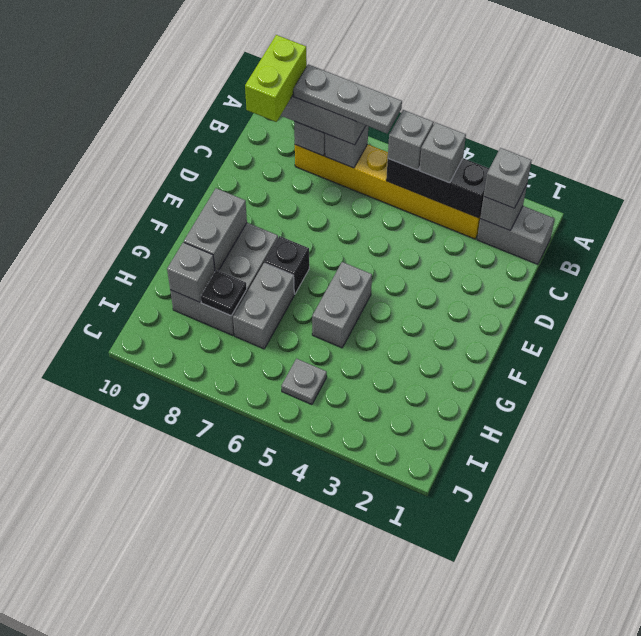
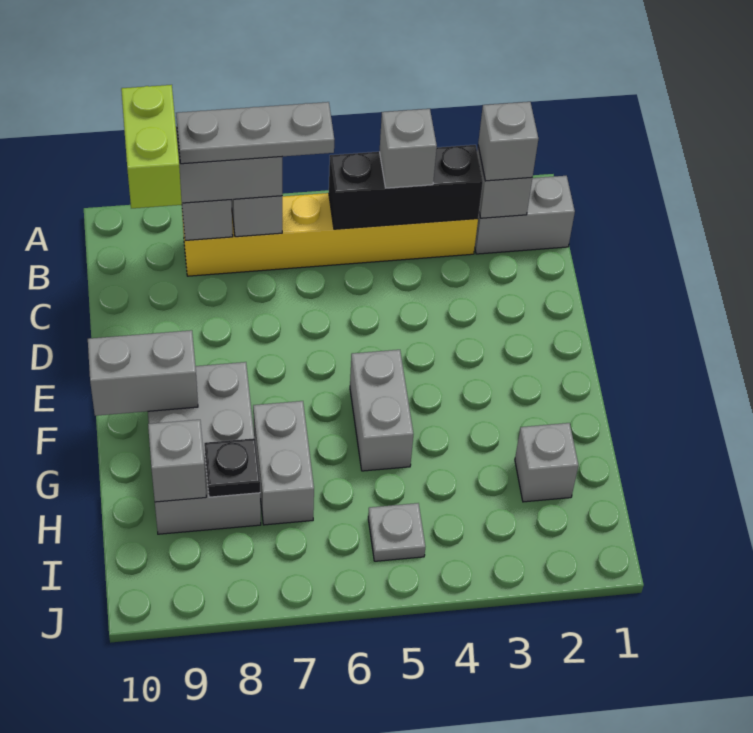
grey brick B5 level 3 -> grey brick H2 level 1
black brick F7 level 1 -> none
grey brick F9:G9 level 2 -> grey brick F9:F10 level 2

